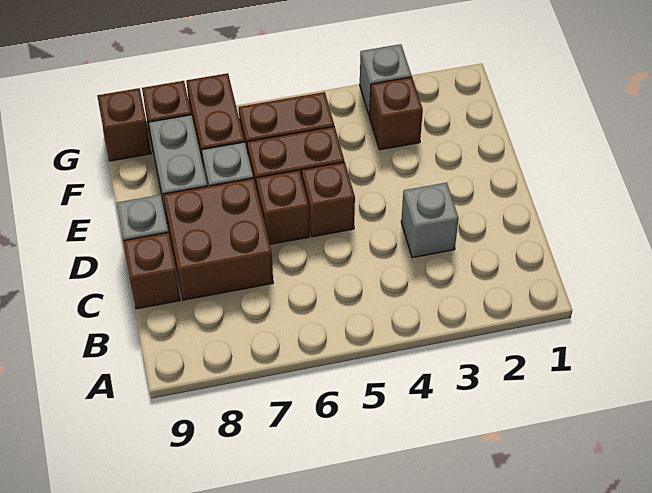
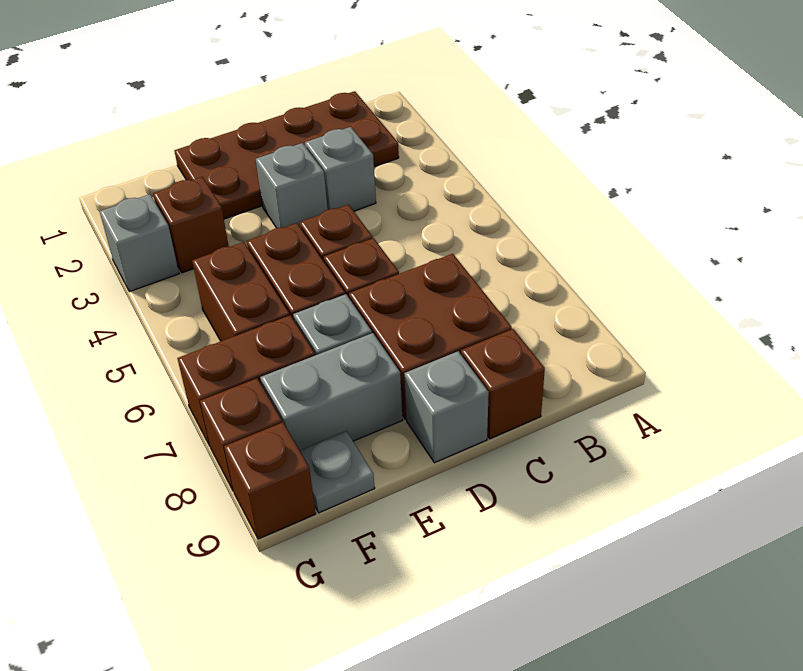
none -> brown plate B1:E2 level 1
none -> grey brick D3 level 1
none -> grey plate F9 level 1

